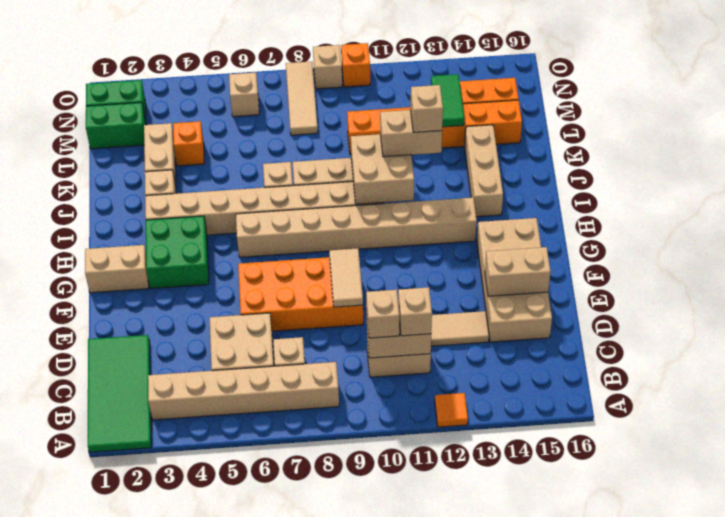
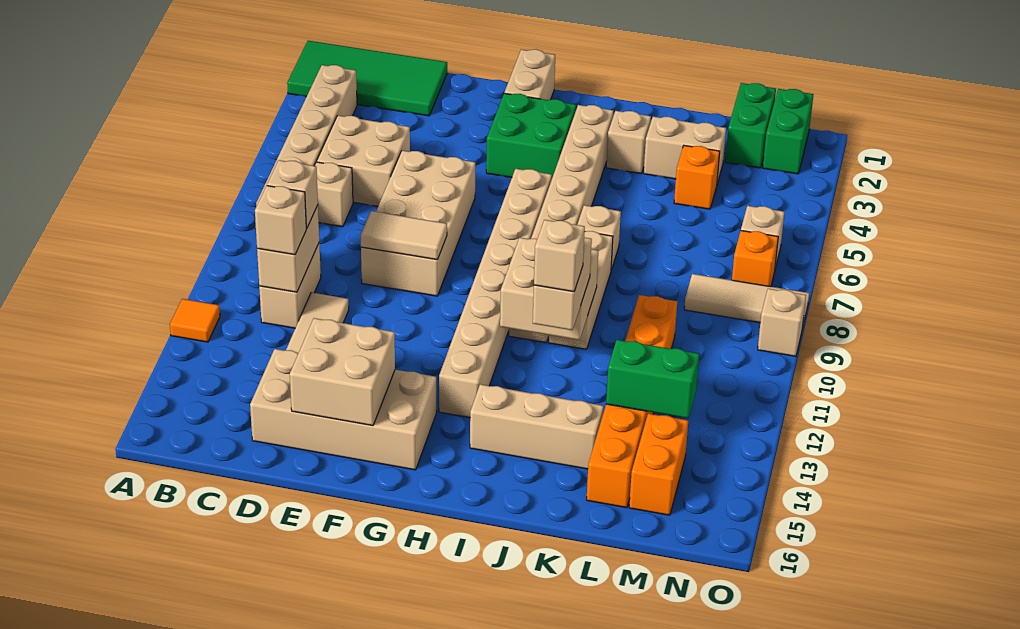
orange brick E6:F9 level 1 -> tan brick E6:F9 level 1
tan brick E14:E15 level 2 -> tan brick E14:F15 level 2
green tile L13:M13 level 2 -> green brick L13:M13 level 2
orange brick O10 level 1 -> orange brick N7 level 1

